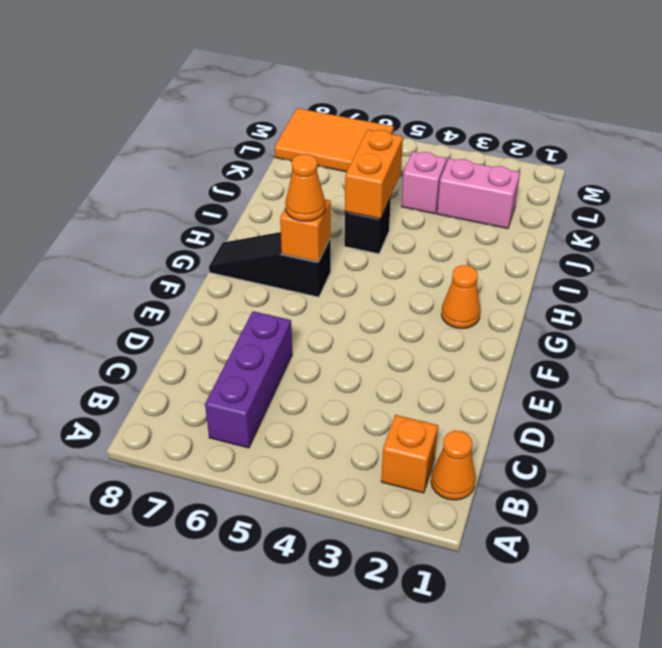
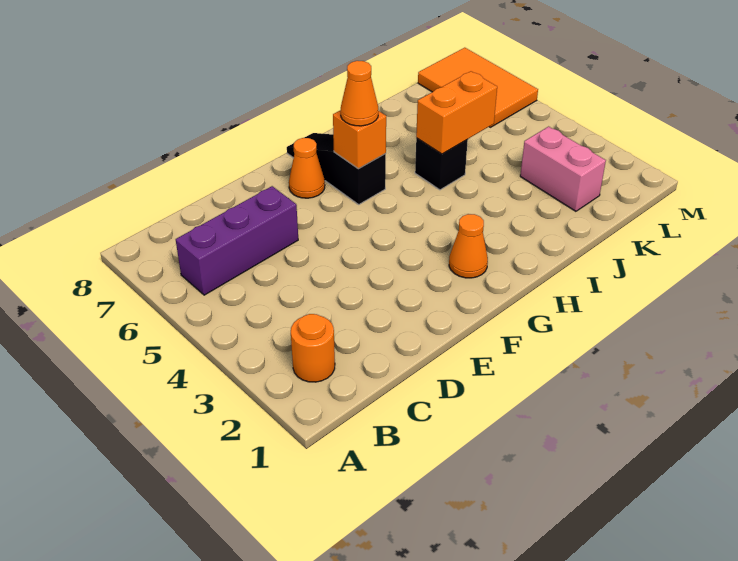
orange cone B1 level 1 -> orange cone F7 level 1
orange brick B2 level 1 -> orange round brick B2 level 1
pink brick K4 level 1 -> none

